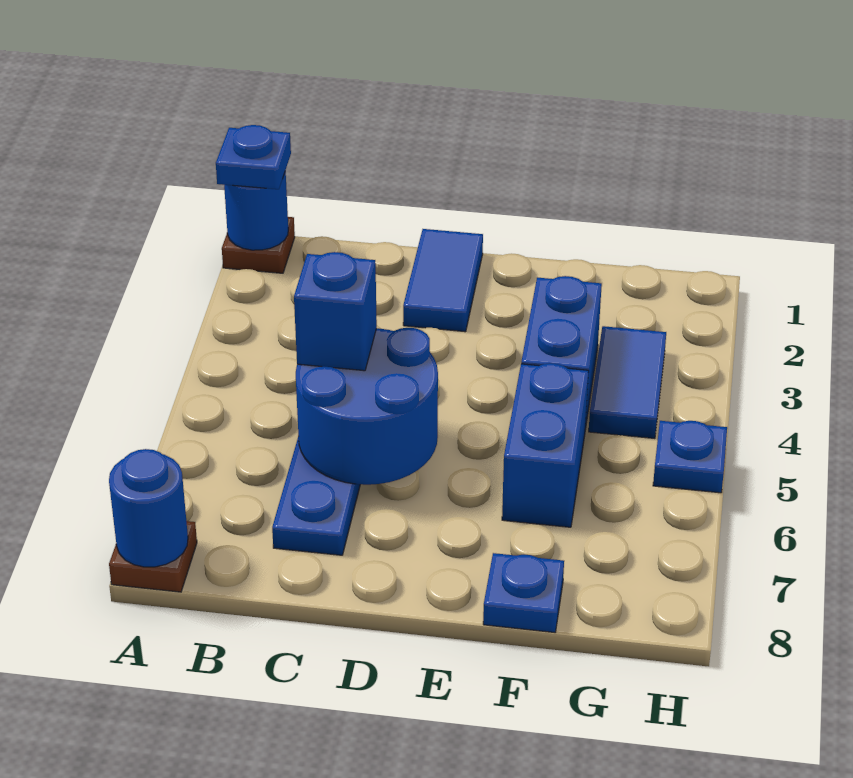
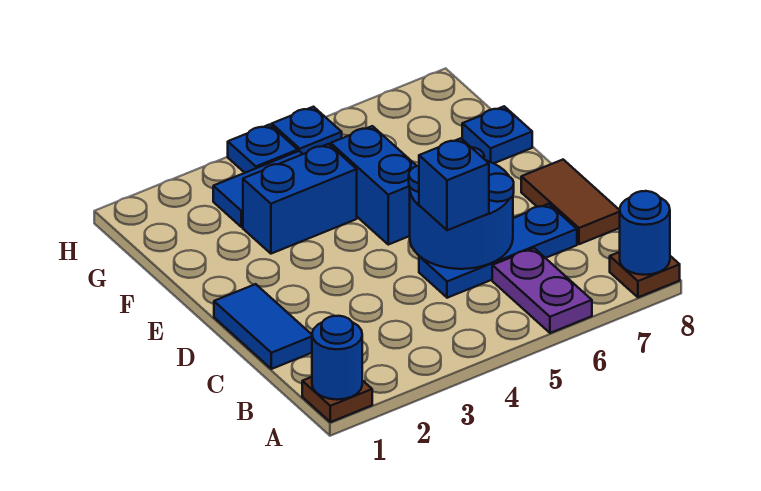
blue plate A1 level 3 -> blue plate H4 level 1
none -> purple plate A6:B6 level 1
none -> brown tile C8:D8 level 1
blue tile D1:D2 level 1 -> blue tile C1:D1 level 1
blue brick F5:F6 level 1 -> blue brick E5:F5 level 1

